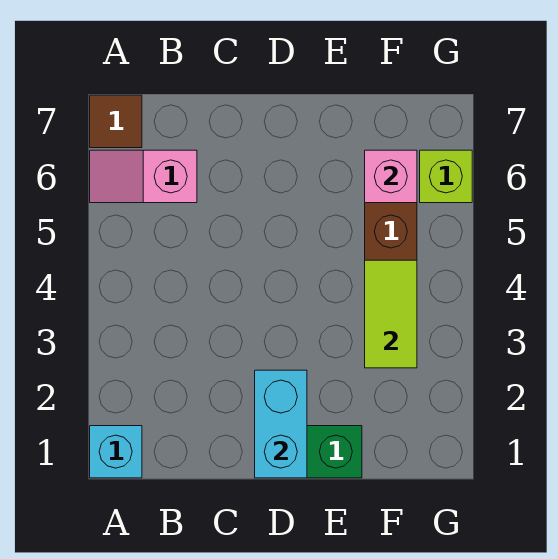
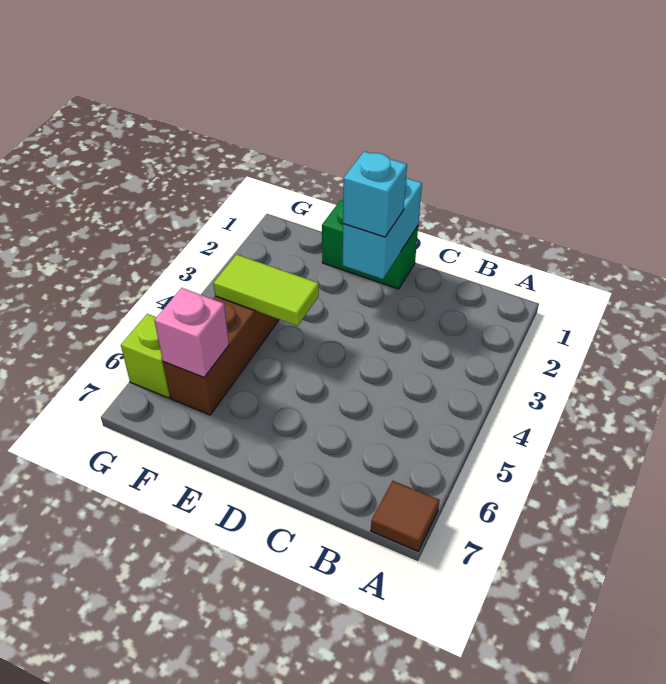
cyan brick A1 level 1 -> cyan brick D2 level 3
pink slope A6:B6 level 1 top B -> none
lime tile F3:F4 level 2 -> lime tile E4:F4 level 2

